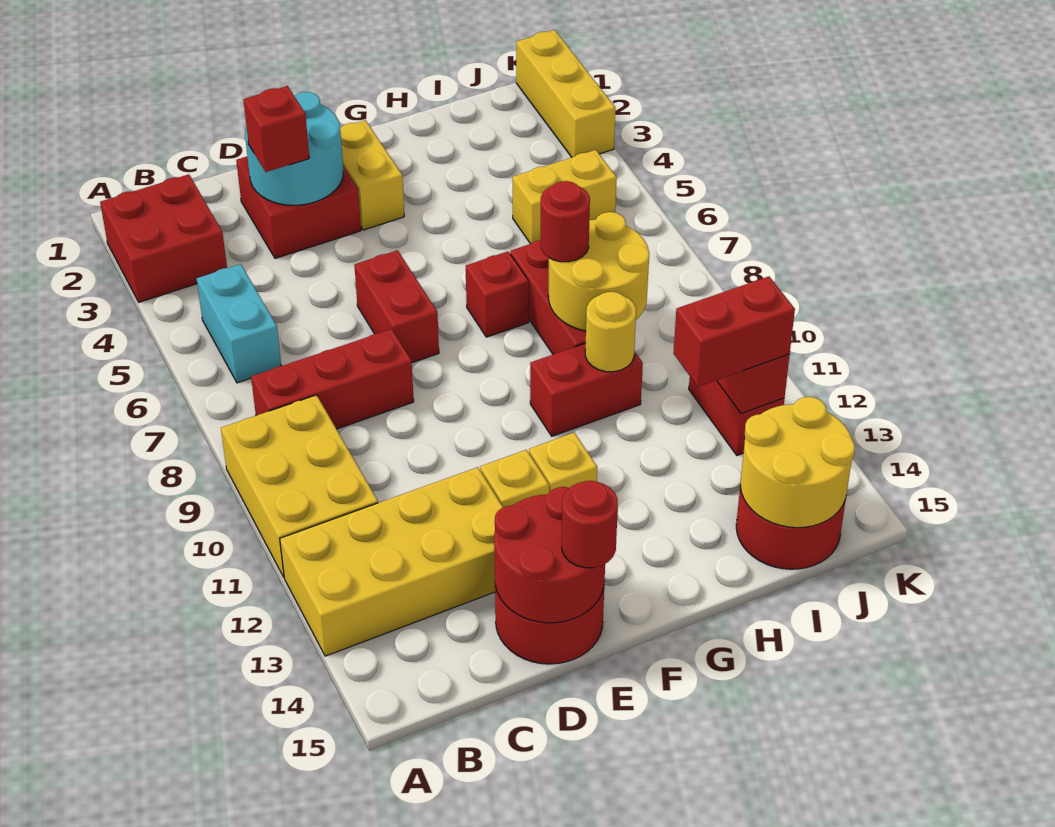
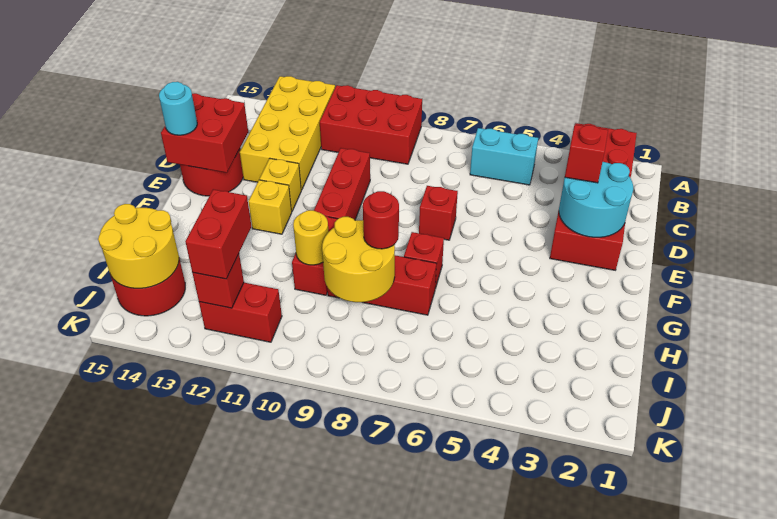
yellow brick A9:B11 level 1 -> red brick A9:B11 level 1
red brick B8:D8 level 1 -> red brick D10:F10 level 1
red round brick D14:E15 level 2 -> red brick D14:E15 level 2
red brick E6:E7 level 1 -> red brick E7 level 1
red round brick E15 level 3 -> cyan round brick E15 level 3
yellow brick F2:F3 level 1 -> none
yellow brick I5:J5 level 1 -> none
yellow brick K1:K3 level 1 -> none

